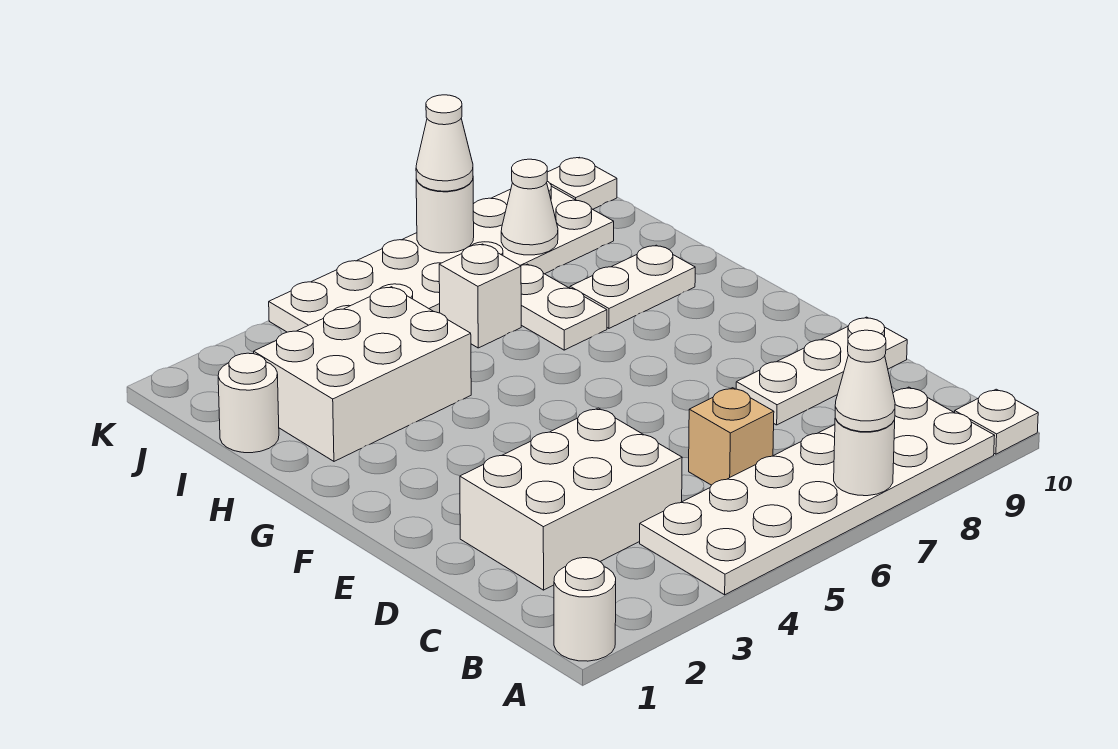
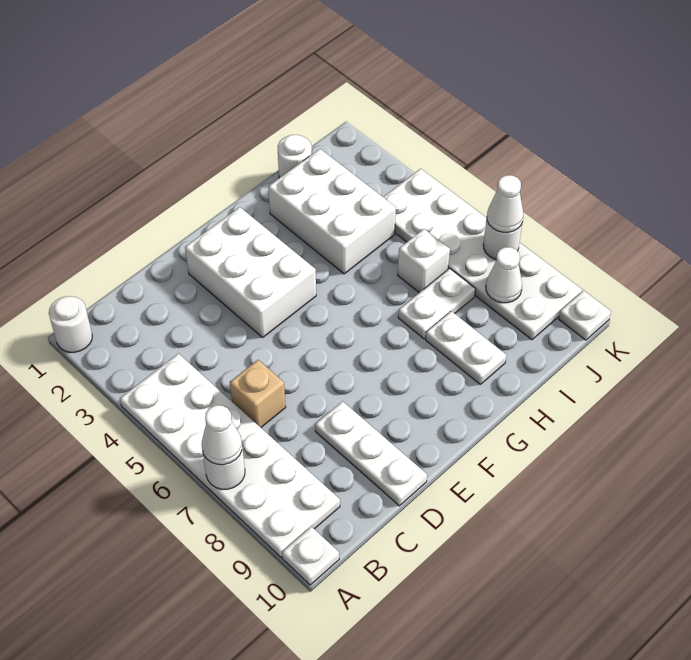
white brick C2:D4 level 1 -> white brick E2:F4 level 1

